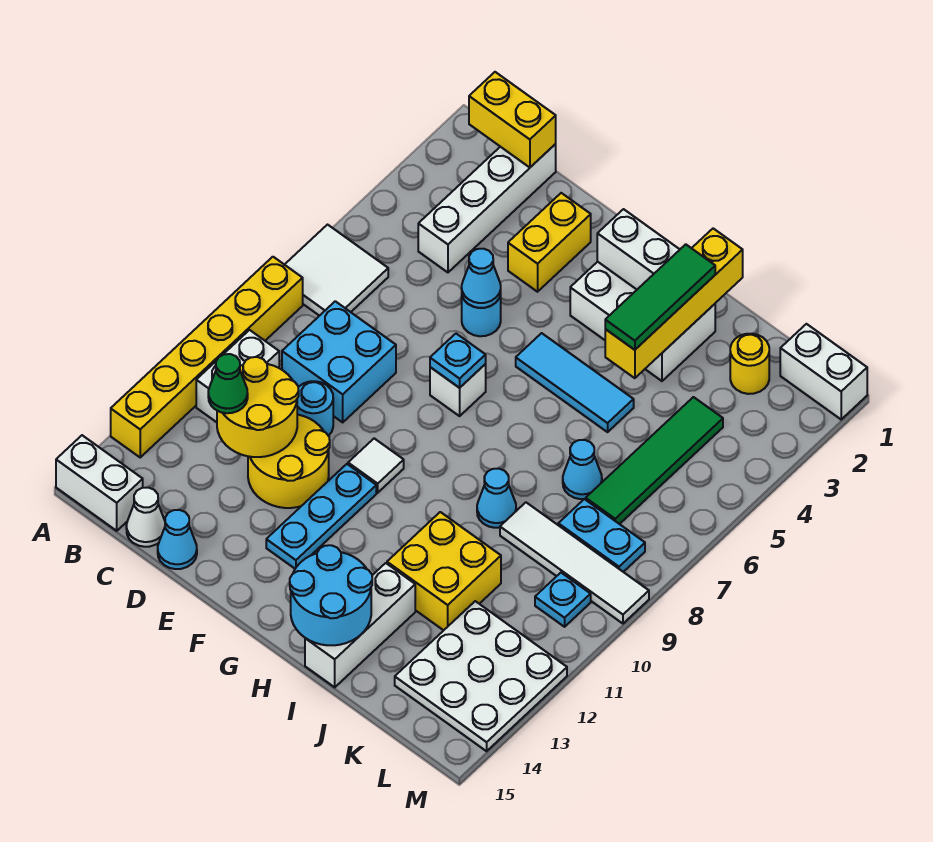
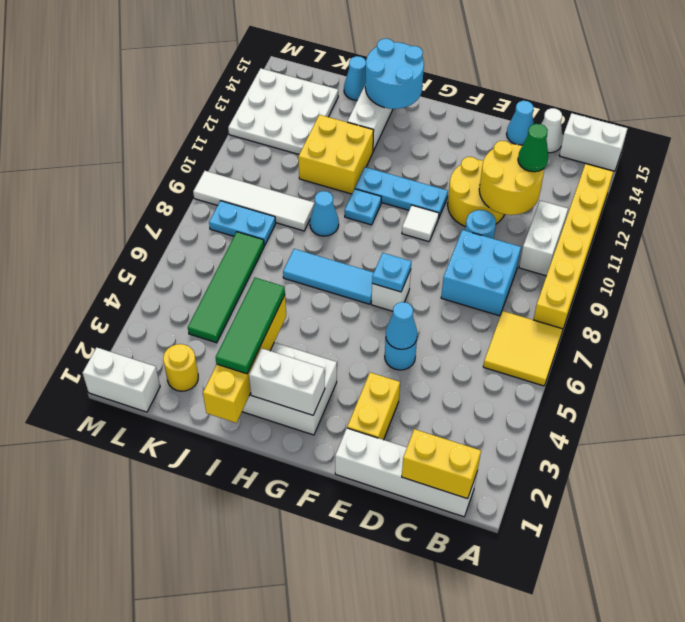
white tile A6:B7 level 1 -> yellow tile A6:B7 level 1
white brick C1:C4 level 1 -> white brick B1:E1 level 1
cyan plate F11:F13 level 1 -> cyan plate F11:H11 level 1
cyan tile G5:I5 level 1 -> cyan tile G7:I7 level 1
cyan cone J7 level 1 -> cyan cone J15 level 1
cyan plate L10 level 1 -> cyan plate H10 level 1

